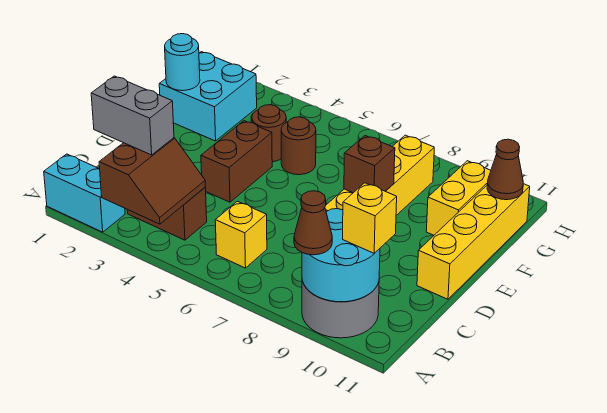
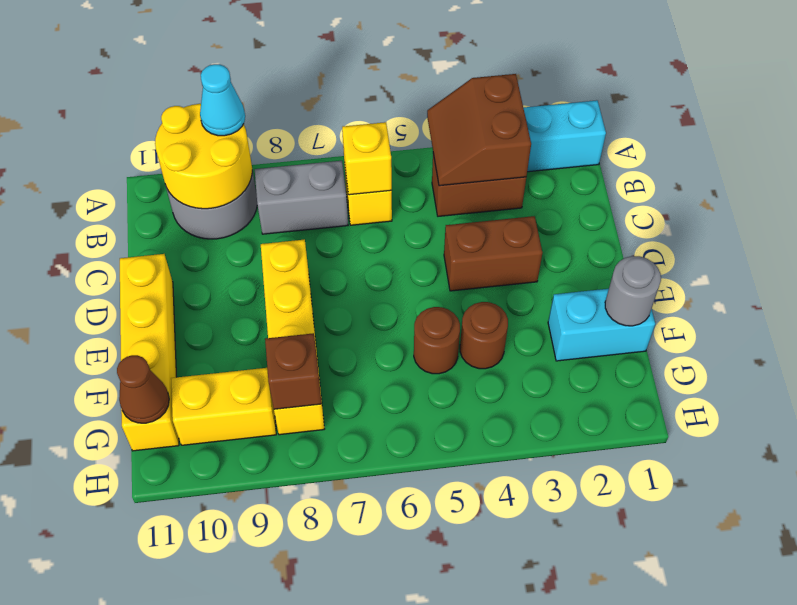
cyan round brick A9:B10 level 2 -> yellow round brick A9:B10 level 2
brown cone A9 level 3 -> cyan cone A9 level 3
grey brick B2:B3 level 3 -> grey brick B7:B8 level 1
yellow brick B10 level 3 -> yellow brick B6 level 2
brown brick D4:E4 level 1 -> brown brick D3:D4 level 1
brown brick E8 level 2 -> brown brick G8 level 2
cyan brick F1:G2 level 1 -> cyan brick F1:F2 level 1
cyan round brick F1 level 2 -> grey round brick F1 level 2
yellow brick F10:G10 level 1 -> yellow brick G9:G10 level 1

